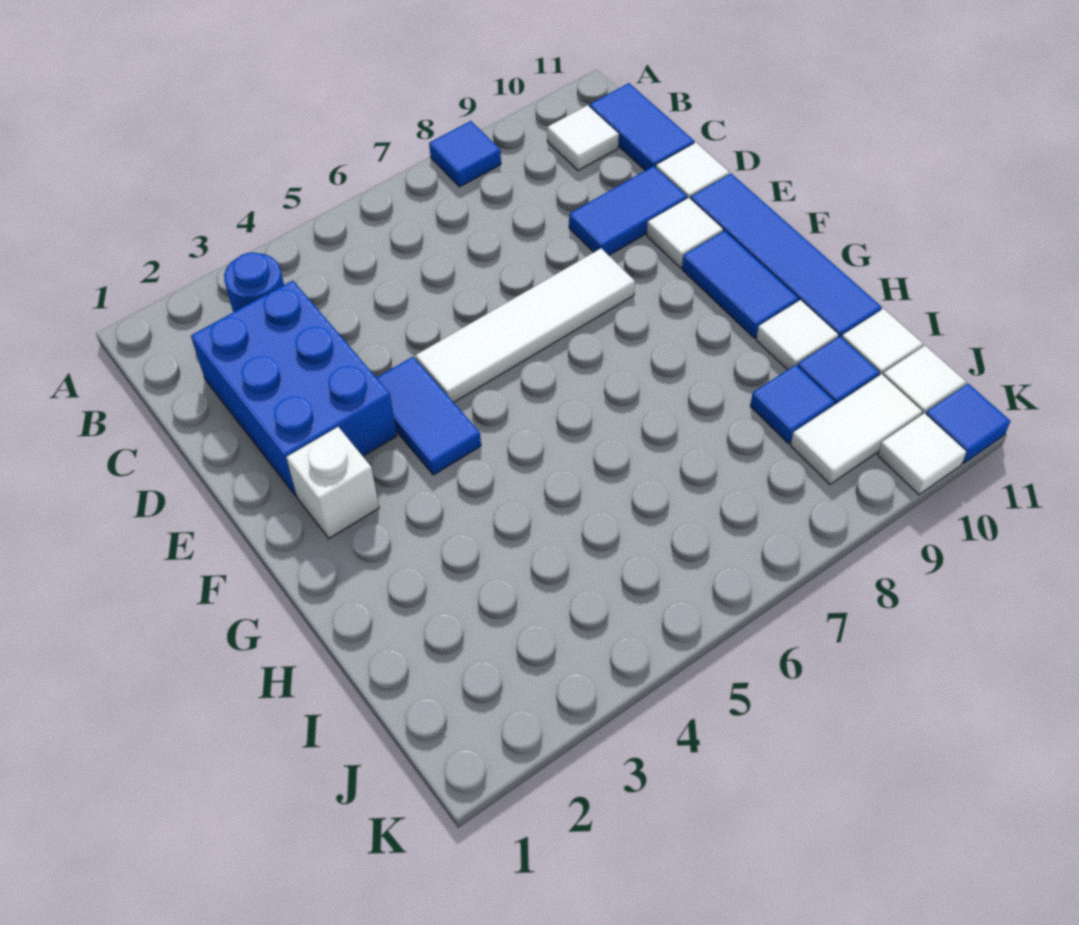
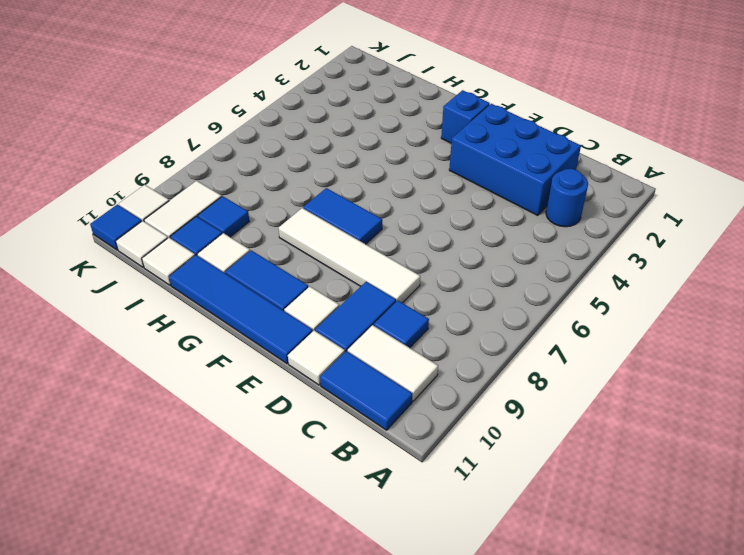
blue tile A8 level 1 -> blue tile C9 level 1
white tile B10 level 1 -> white tile B10:C10 level 1
blue tile E4:F4 level 1 -> blue tile F7:G7 level 1
white tile E5:E8 level 1 -> white tile D8:G8 level 1
white brick F2 level 1 -> blue brick F2 level 1

